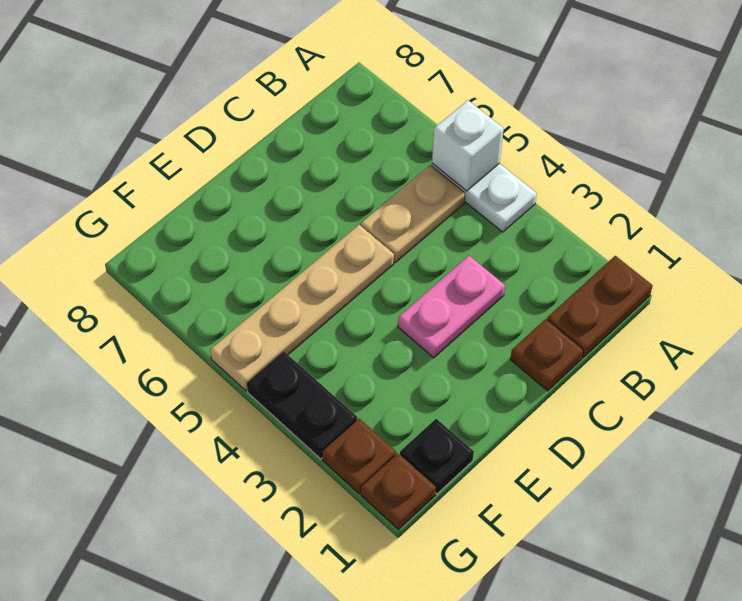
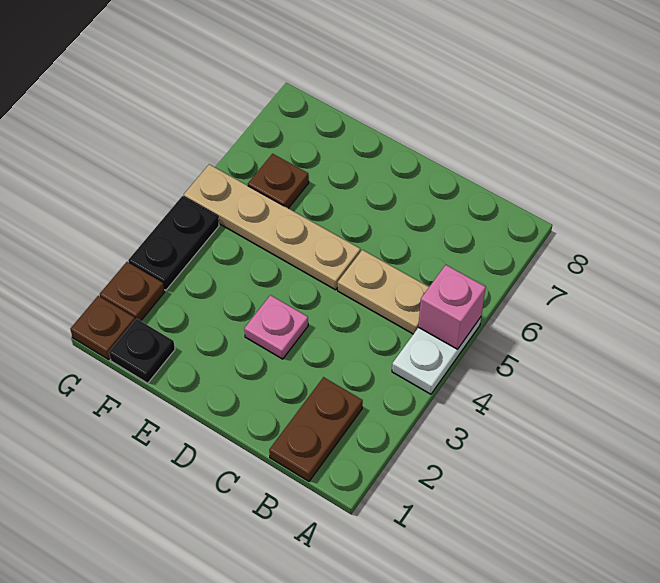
brown plate A1:B1 level 1 -> brown plate B1:B2 level 1
white brick A5 level 2 -> pink brick A5 level 2
brown plate C1 level 1 -> brown plate F6 level 1
pink plate C3:D3 level 1 -> pink plate D3 level 1

